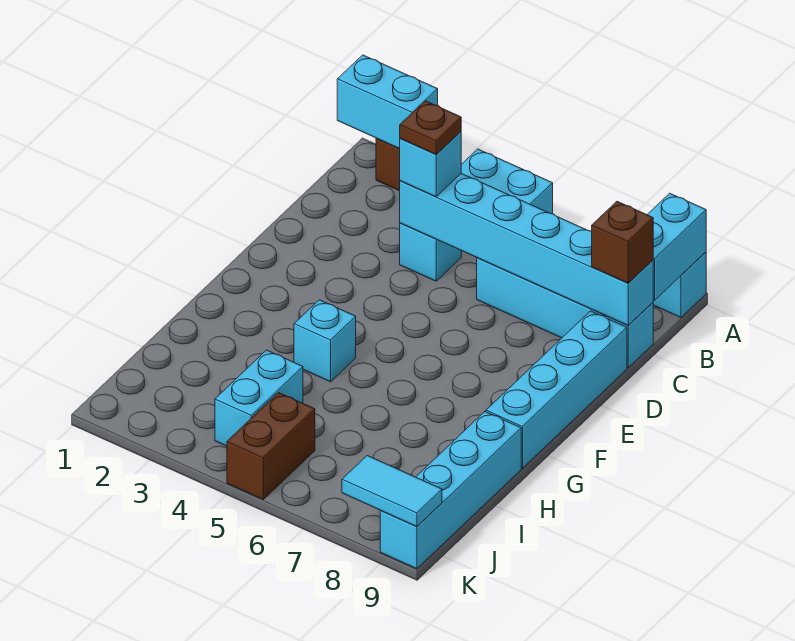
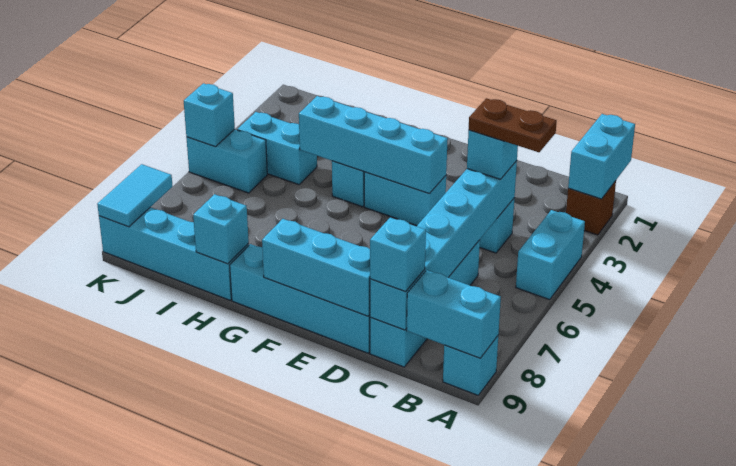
brown plate C4 level 4 -> brown plate B4:C4 level 4
brown brick C9 level 3 -> cyan brick C9 level 3
none -> cyan brick D9:F9 level 2
none -> cyan brick E4:F4 level 1
none -> cyan brick E4:H4 level 2
none -> cyan brick H9 level 2
brown brick J5:K5 level 1 -> cyan brick J5:K5 level 1
none -> cyan brick K5 level 2

